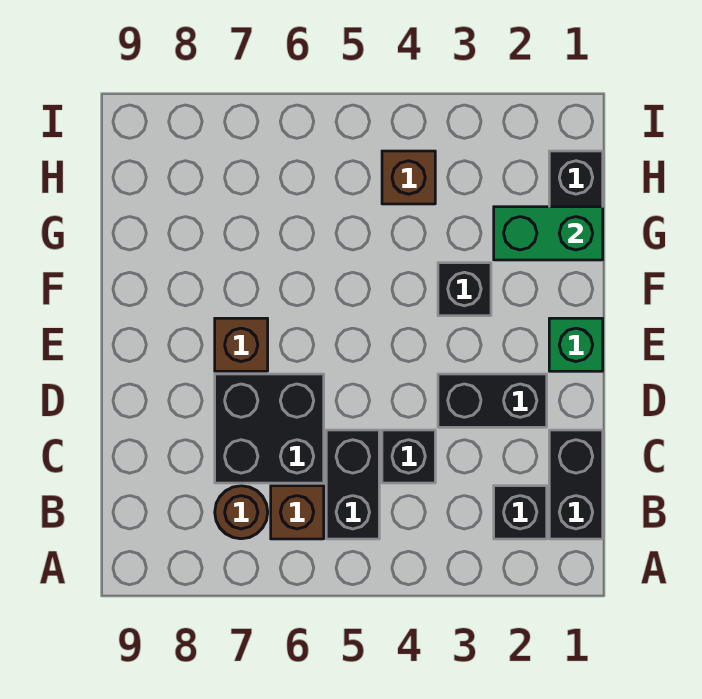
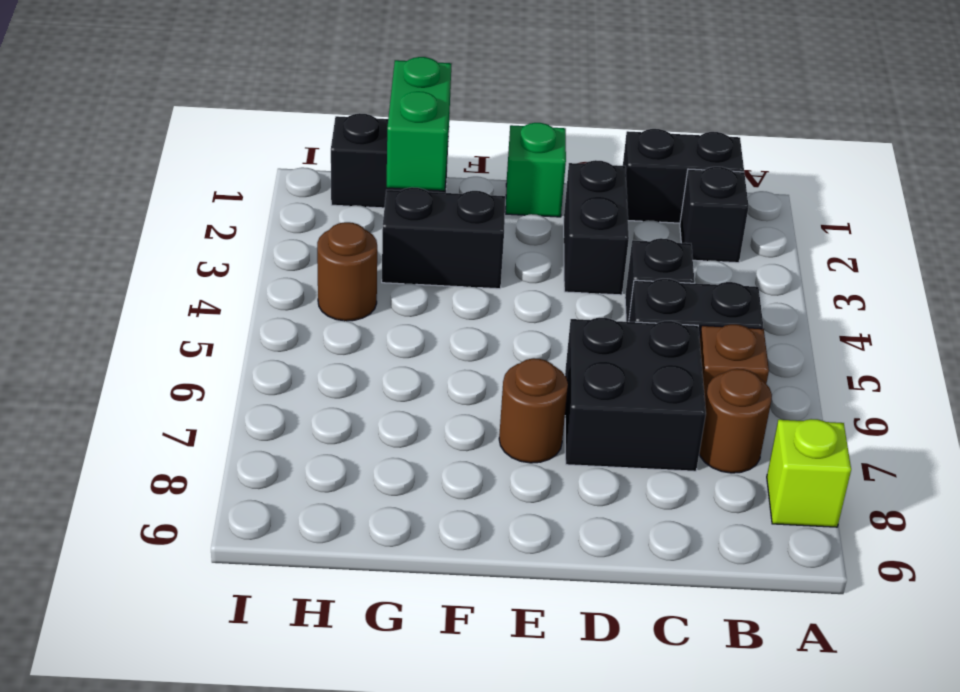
none -> lime brick A8 level 1
brown brick E7 level 1 -> brown round brick E7 level 1
black brick F3 level 1 -> black brick F3:G3 level 1
brown brick H4 level 1 -> brown round brick H4 level 1

